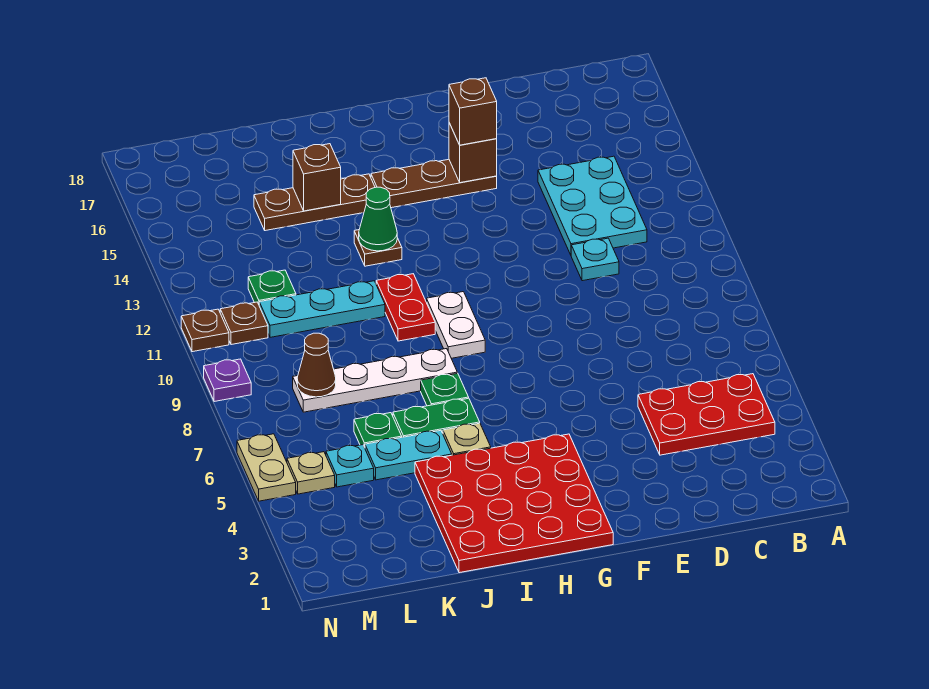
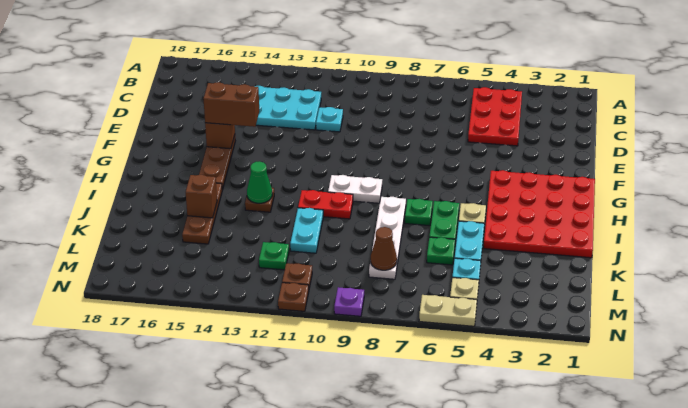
brown brick F15 level 3 -> brown brick F14:F15 level 3
cyan plate J11:L11 level 1 -> cyan plate J11:K11 level 1

